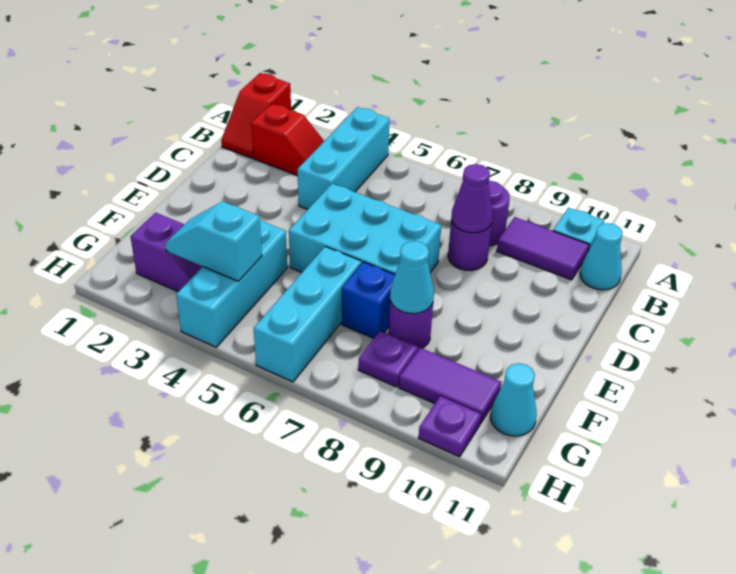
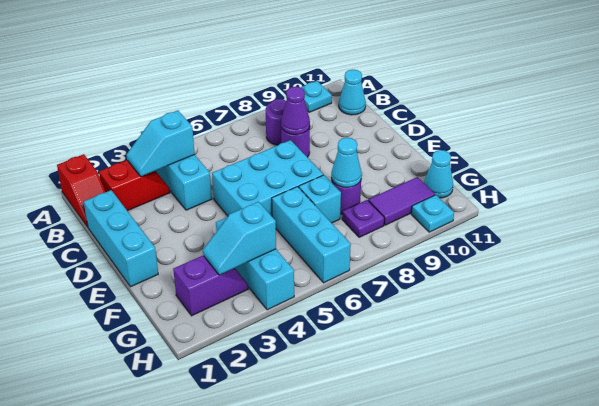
none -> cyan slope B3:B4 level 2 top 4
purple tile B9:B10 level 1 -> none
none -> cyan brick C1:E1 level 1
blue brick F7 level 1 -> cyan brick F7 level 1
purple plate H10 level 1 -> cyan plate H10 level 1

